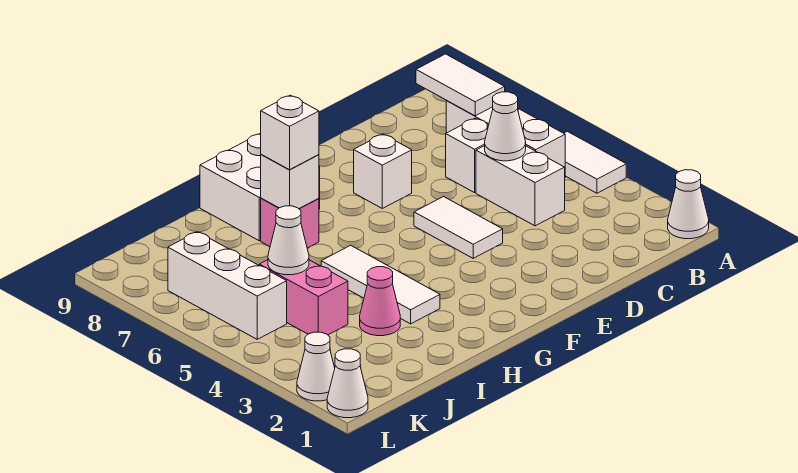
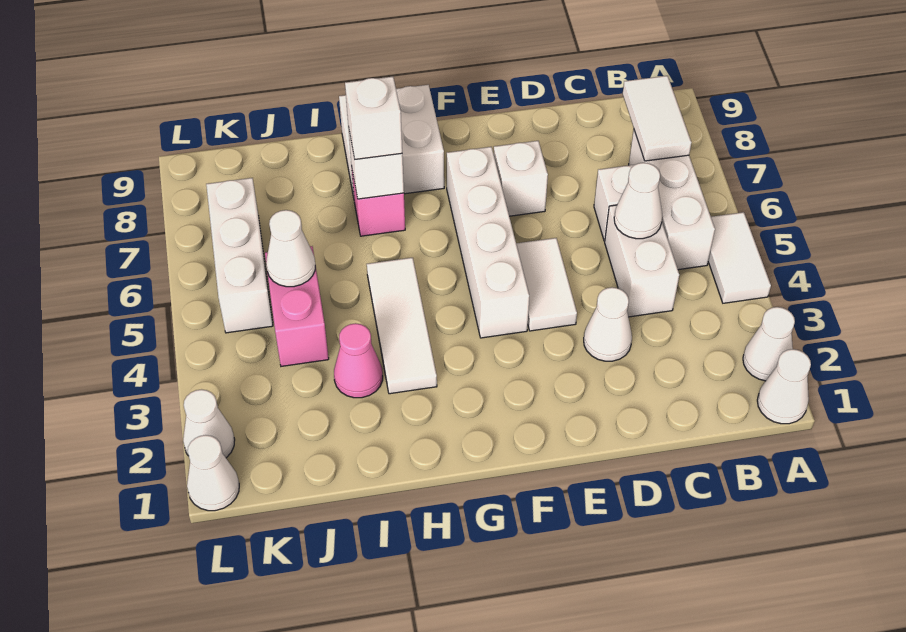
none -> white cone A2 level 1
none -> white cone D3 level 1
none -> white brick F4:F7 level 1

